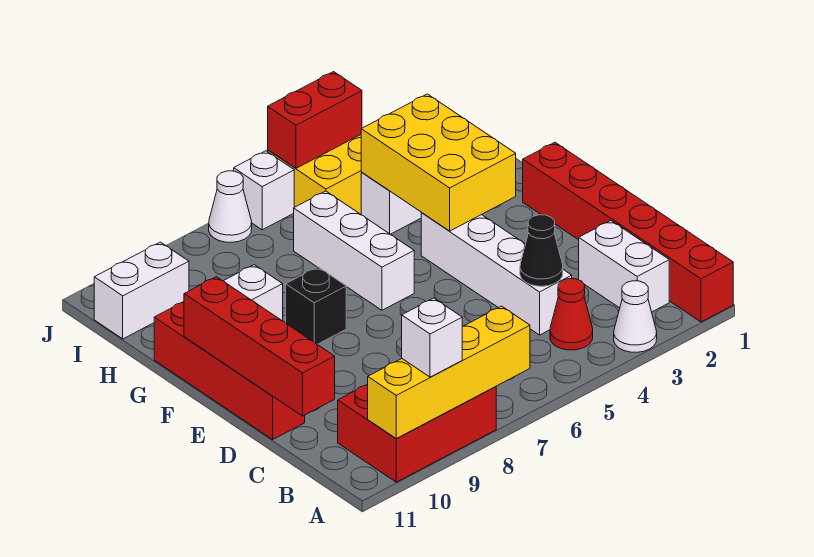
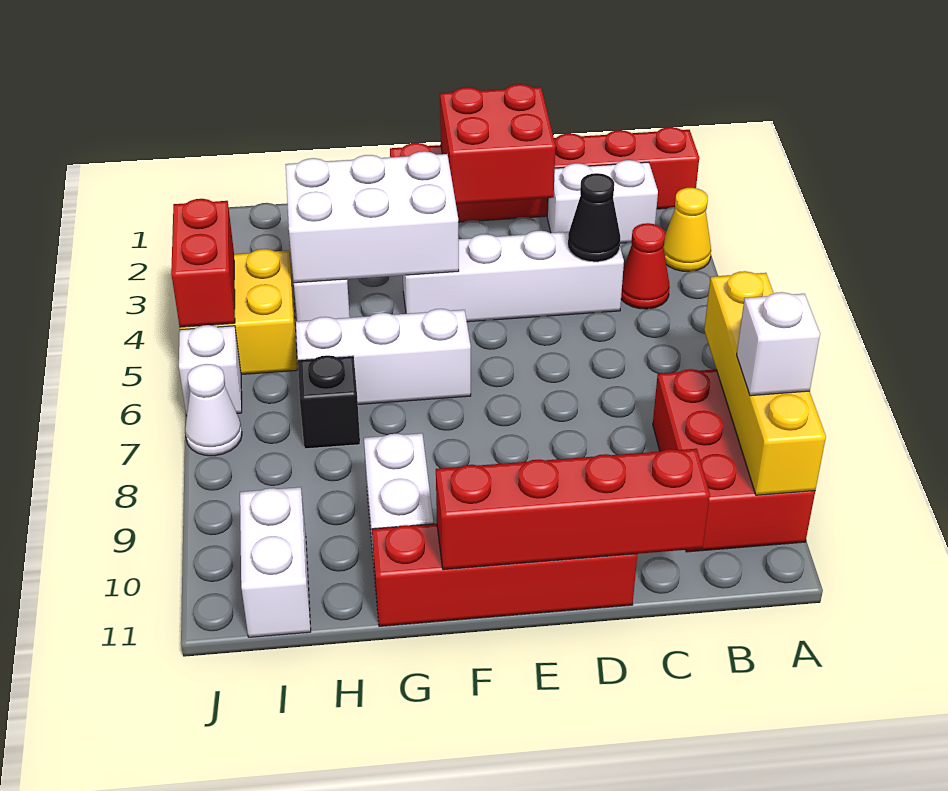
white cone A3 level 1 -> yellow cone A3 level 1
none -> red brick D1:E2 level 2
yellow brick F3:H4 level 2 -> white brick F3:H4 level 2
black brick F8 level 1 -> black brick H7 level 1

